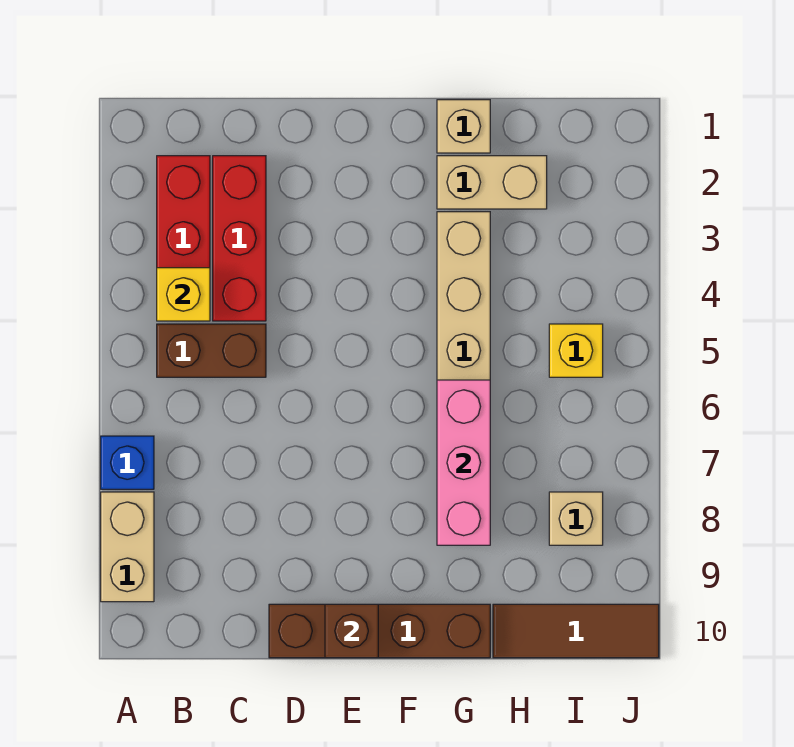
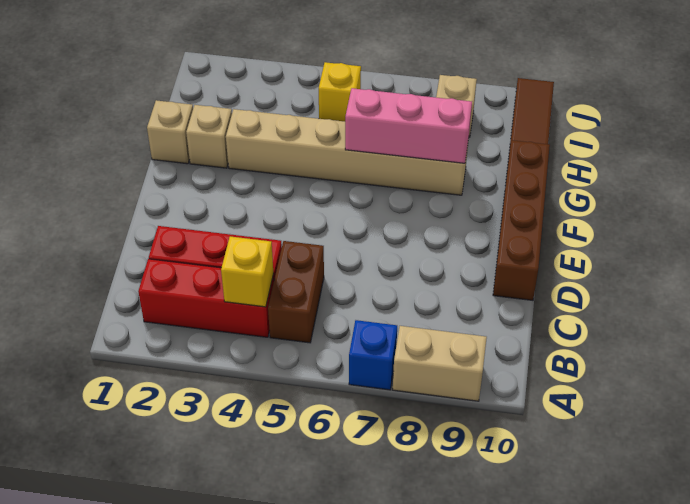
brown brick E10 level 2 -> none
tan brick G2:H2 level 1 -> tan brick G2 level 1

